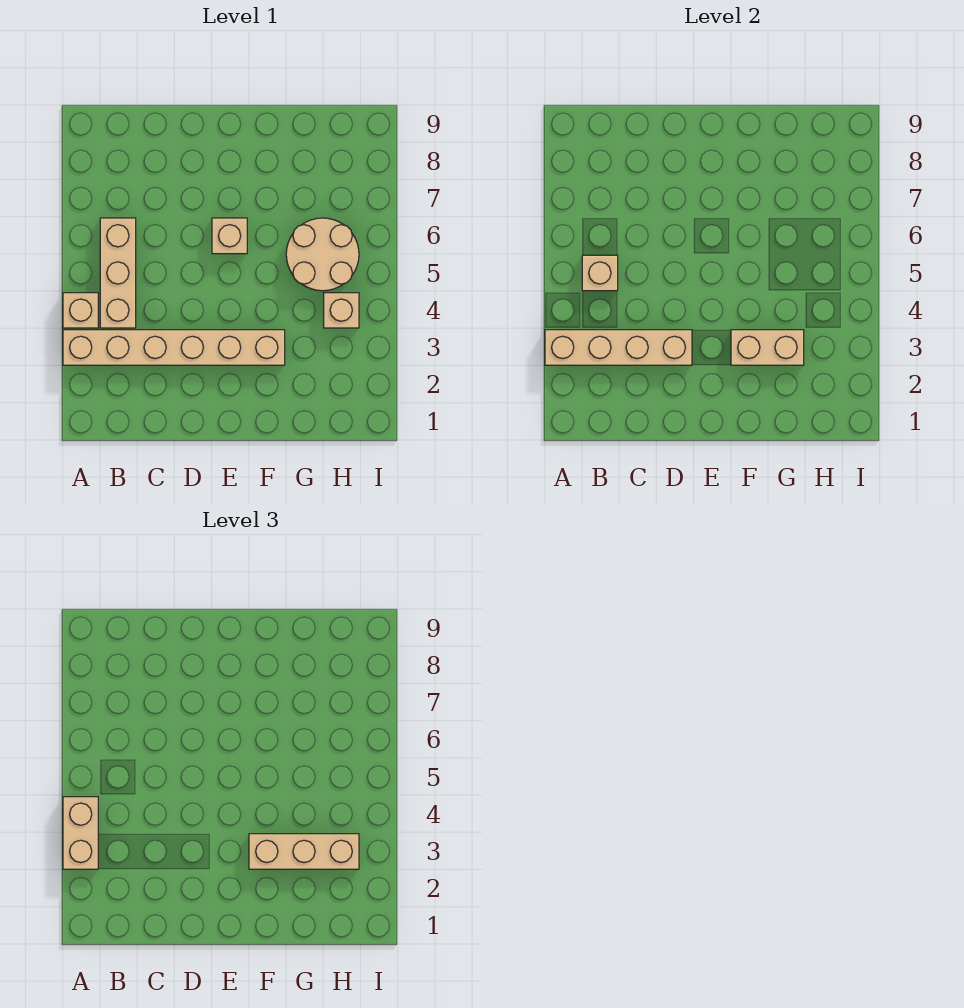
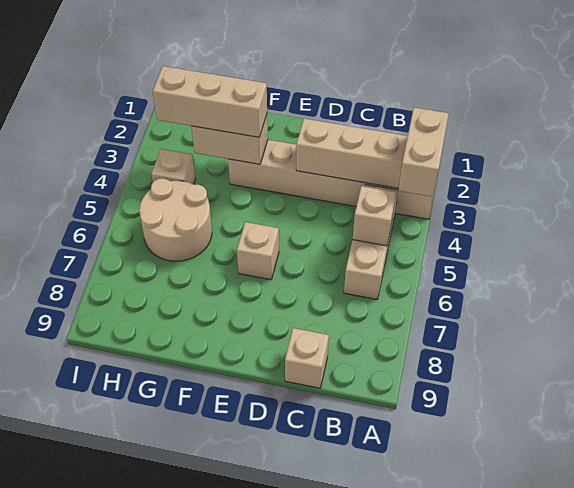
tan brick A4 level 1 -> tan brick C9 level 1

